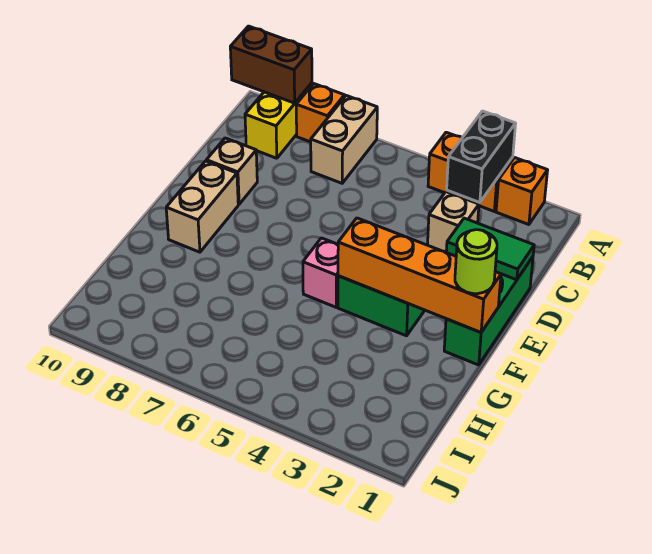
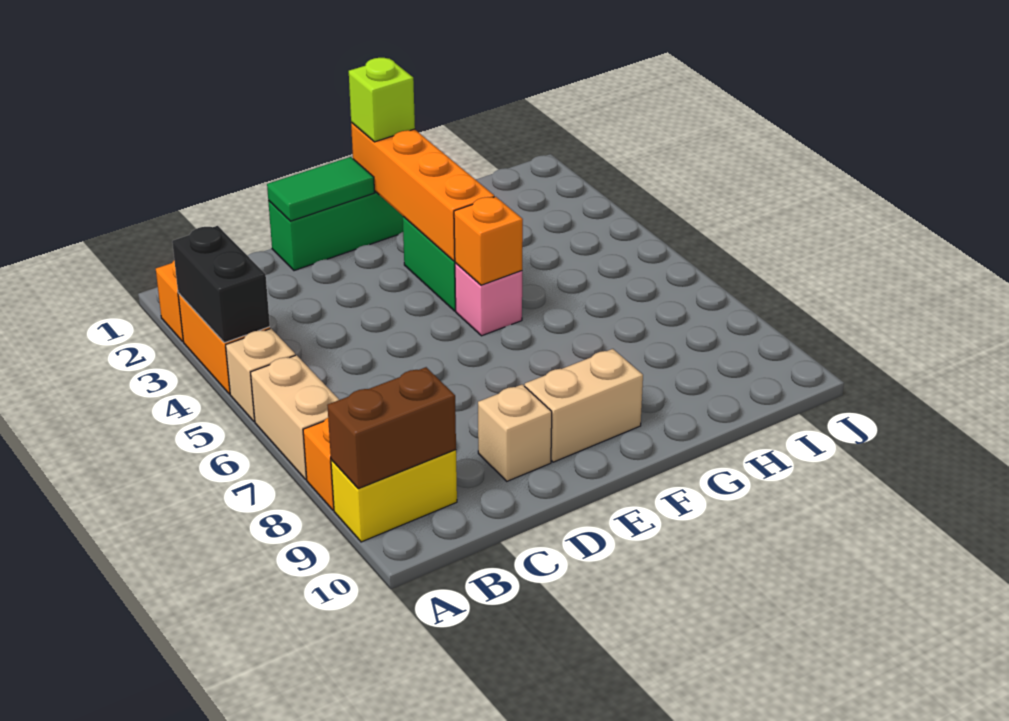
black brick A3:B3 level 2 -> black brick A3:A4 level 2
tan brick A7:B7 level 1 -> tan brick A6:A7 level 1
brown brick A9:A10 level 2 -> brown brick A9:B9 level 2
tan brick C3 level 1 -> tan brick A5 level 1
green tile D1:D2 level 2 -> green tile D1:E1 level 2
lime round brick F1 level 3 -> lime brick F1 level 3
none -> orange brick F5 level 2

